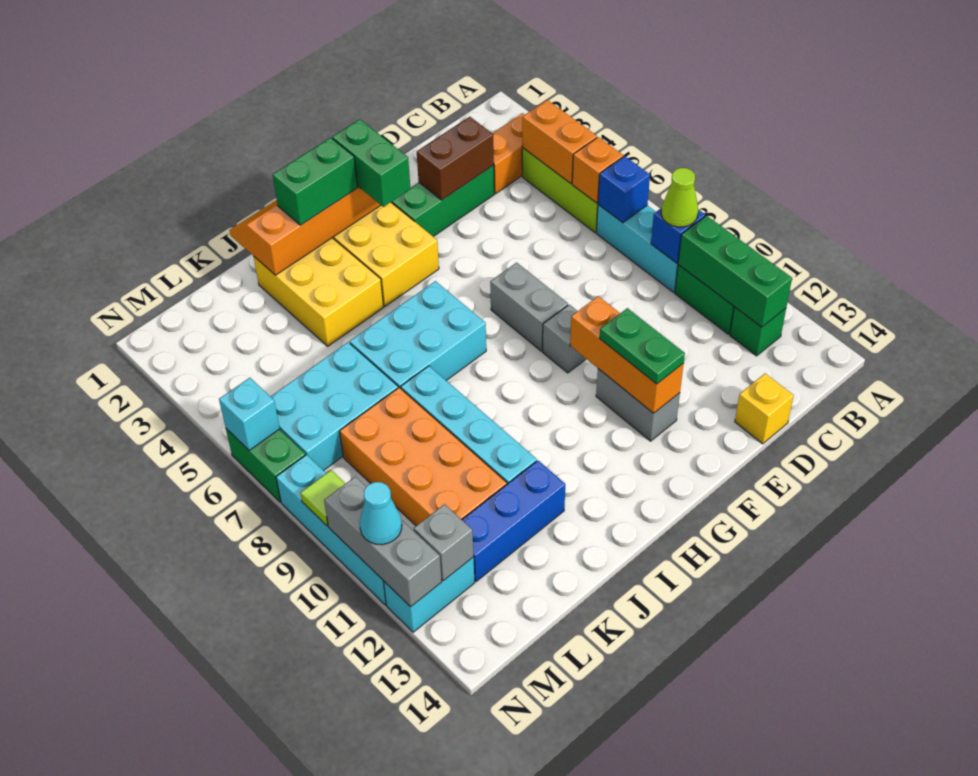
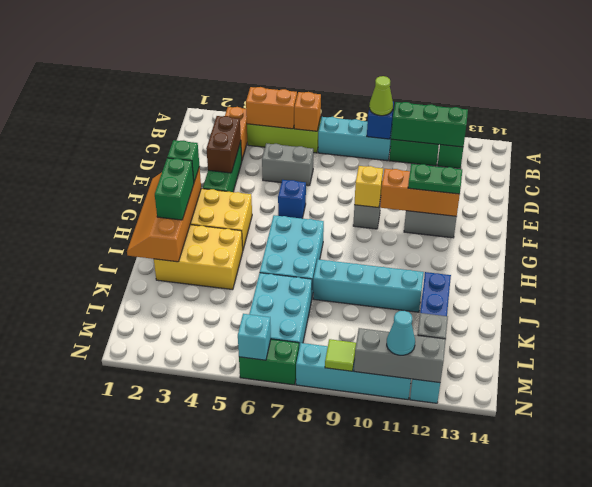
blue brick B7 level 2 -> blue brick F6 level 1
yellow brick D14 level 1 -> yellow brick F9 level 2
grey brick F7:F8 level 1 -> grey brick D5:D6 level 1
green brick G2:G3 level 3 -> green brick G2 level 3
orange brick K8:L11 level 1 -> none

